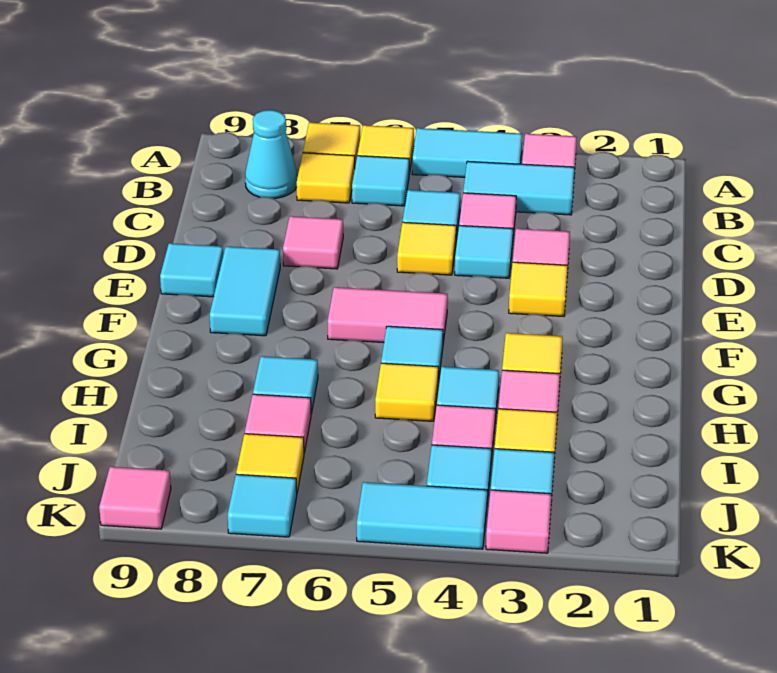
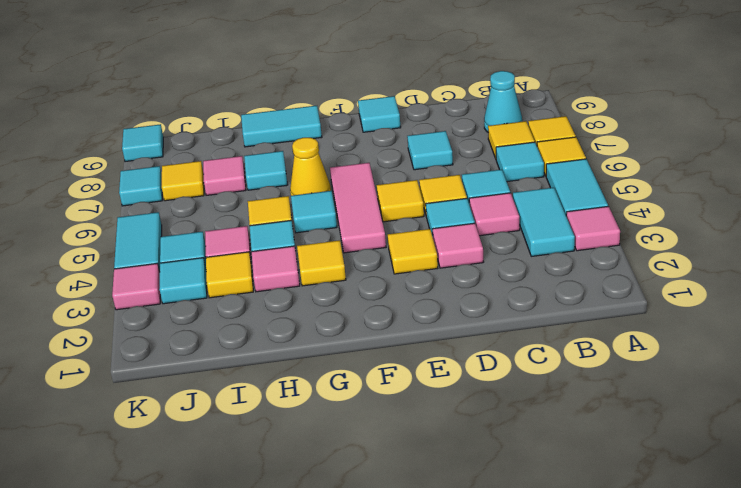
pink tile D7 level 1 -> cyan tile D7 level 1
none -> yellow tile E5 level 1
cyan tile E8:F8 level 1 -> cyan tile G9:H9 level 1
pink tile F5:F6 level 1 -> pink tile F4:F6 level 1
none -> yellow cone G6 level 1
pink tile K9 level 1 -> cyan tile K9 level 1

